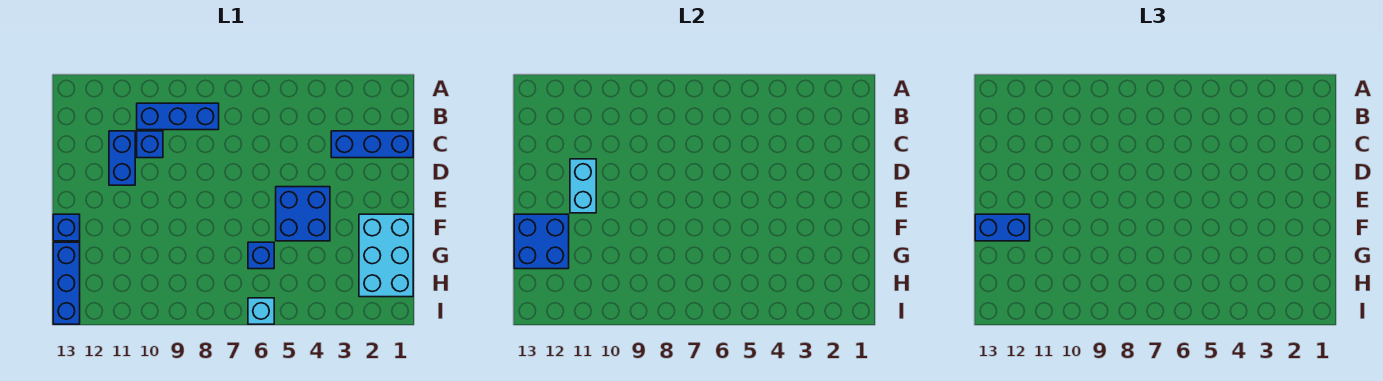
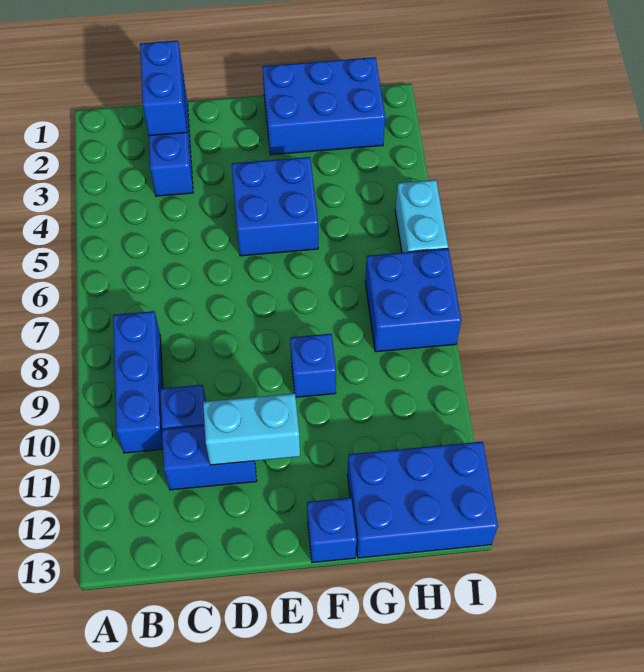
cyan brick F1:H2 level 1 -> blue brick F1:H2 level 1
blue brick F12:G13 level 2 -> blue brick H7:I8 level 1
blue brick F12:F13 level 3 -> blue brick C1:C2 level 2
blue brick G6 level 1 -> blue brick F9 level 1
blue brick G13:I13 level 1 -> blue brick G12:I13 level 1
cyan brick I6 level 1 -> cyan brick I5:I6 level 1

